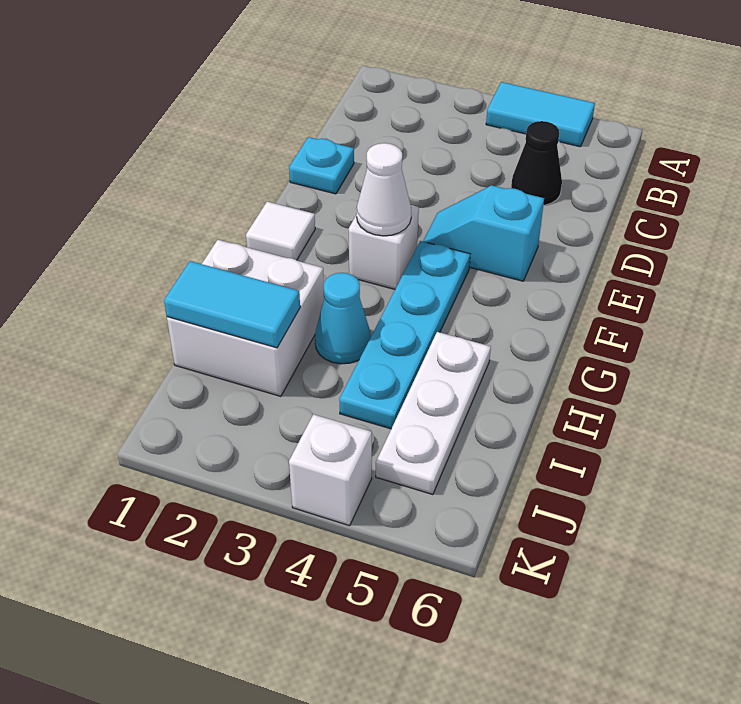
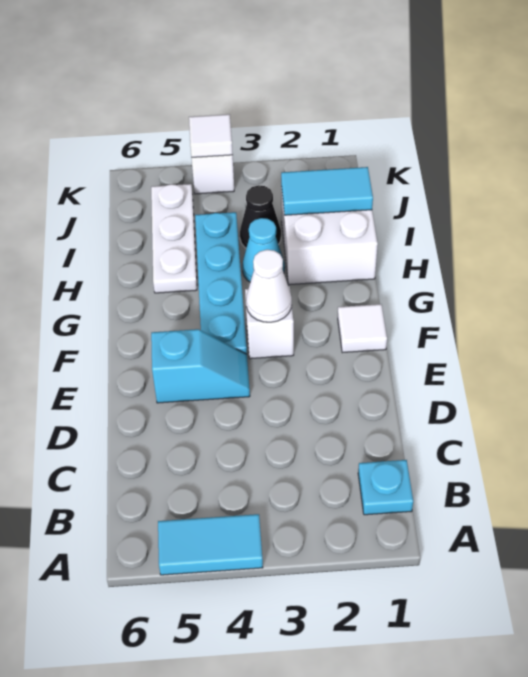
black cone C5 level 1 -> black cone I3 level 1
cyan plate D1 level 1 -> cyan plate B1 level 1
none -> white tile K4 level 2

